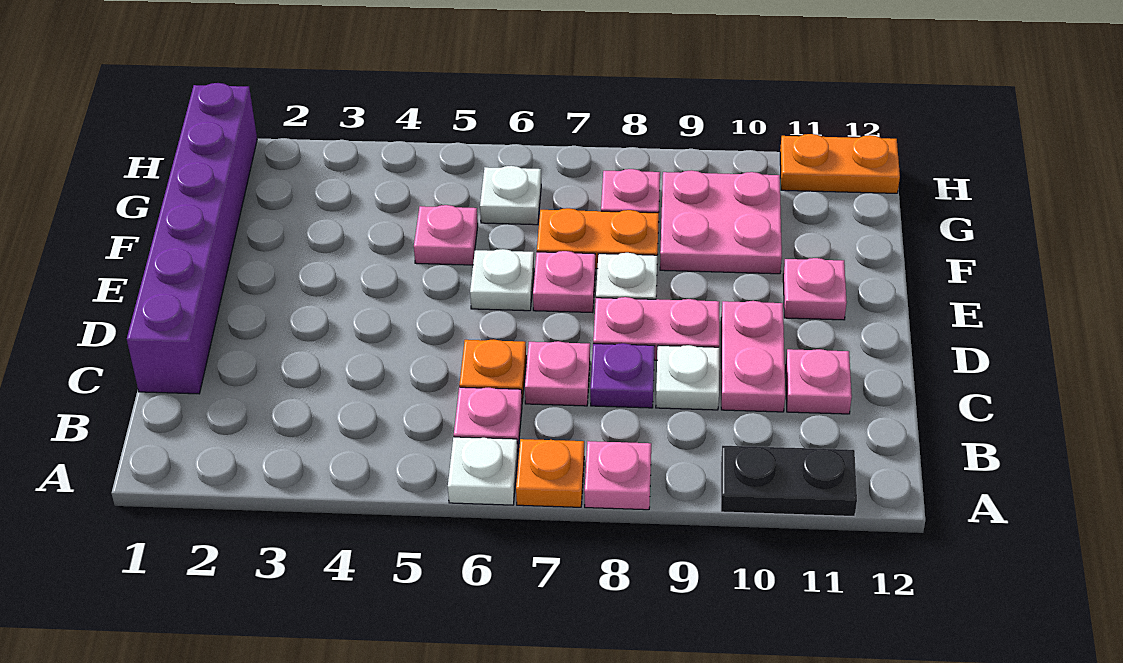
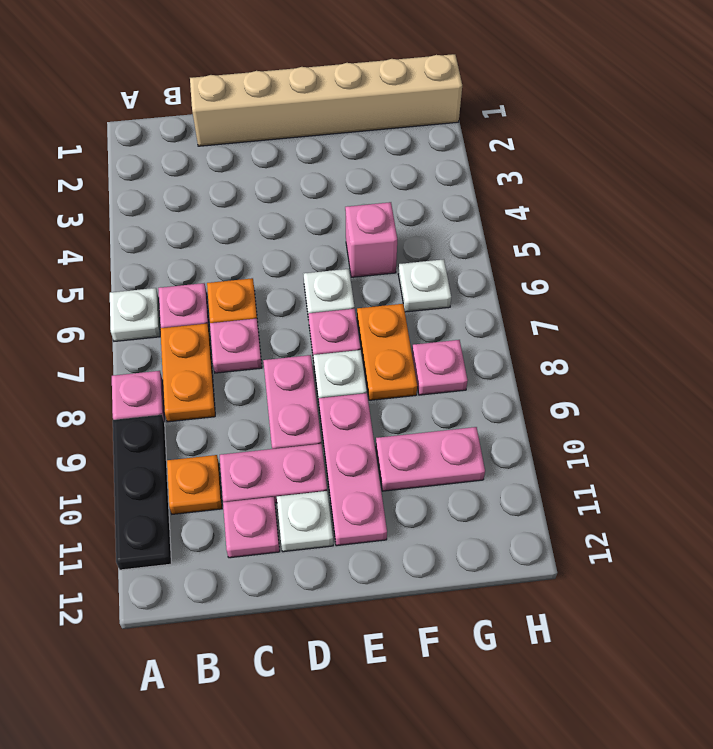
orange plate A7 level 1 -> orange plate B10 level 1
black plate A10:A11 level 1 -> black plate A9:A11 level 1
purple brick C1:H1 level 1 -> tan brick C1:H1 level 1
purple plate C8 level 1 -> none
white plate C9 level 1 -> white plate D11 level 1
pink plate E11 level 1 -> pink plate E9:E11 level 1
pink plate F5 level 1 -> pink brick F5 level 1
pink plate F9:G10 level 1 -> pink plate F10:G10 level 1
orange plate H11:H12 level 1 -> orange plate B7:B8 level 1

